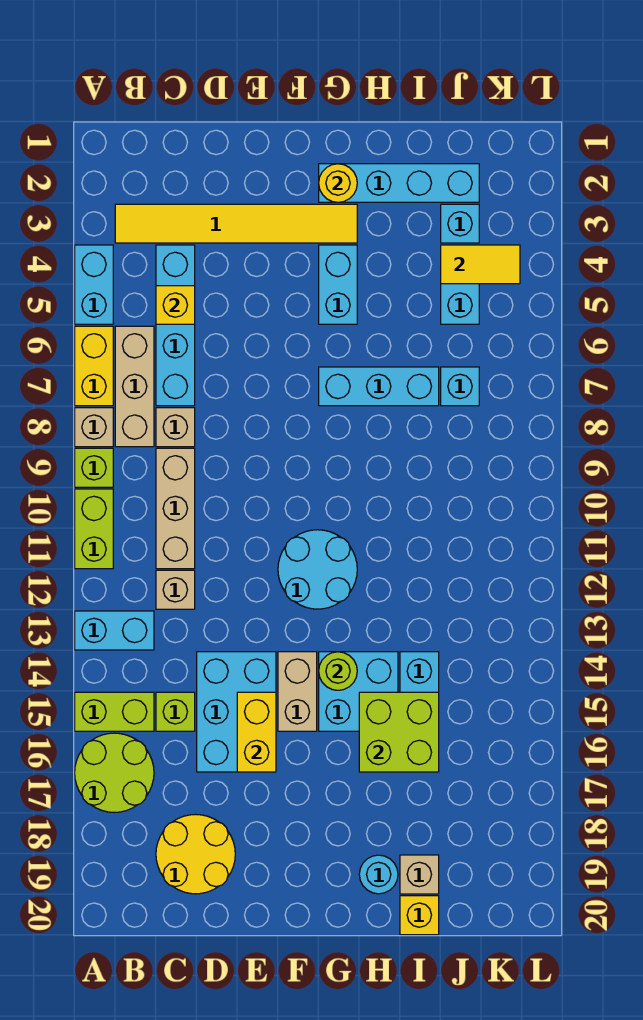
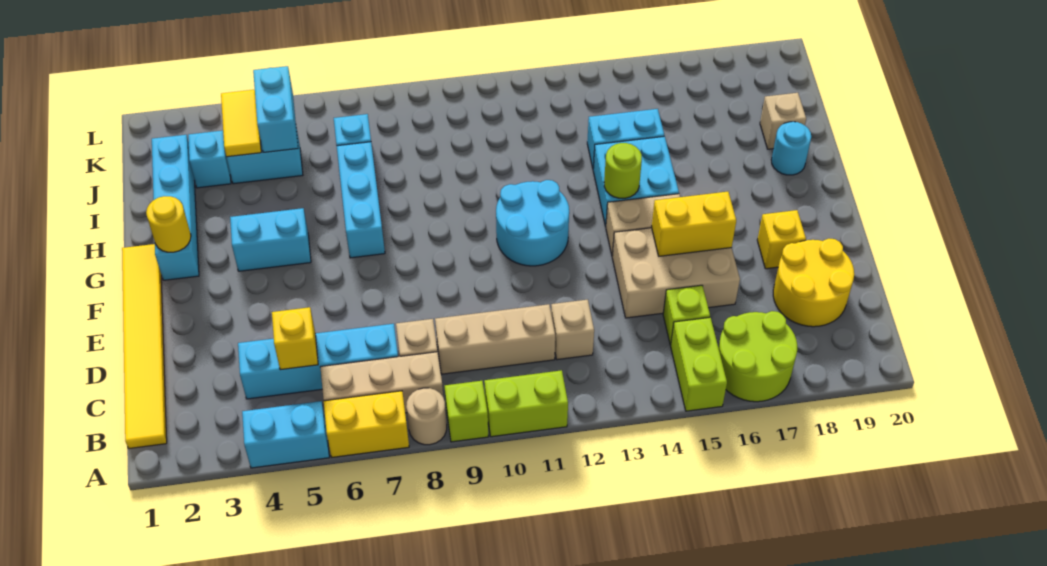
tan brick A8 level 1 -> tan round brick A8 level 1
cyan brick A13:B13 level 1 -> cyan brick J5:K5 level 2
yellow tile B3:G3 level 1 -> yellow tile B1:G1 level 1
cyan brick D14:E16 level 1 -> tan brick D14:E16 level 1
lime brick H15:I16 level 2 -> none
yellow brick I20 level 1 -> yellow brick E18 level 1

